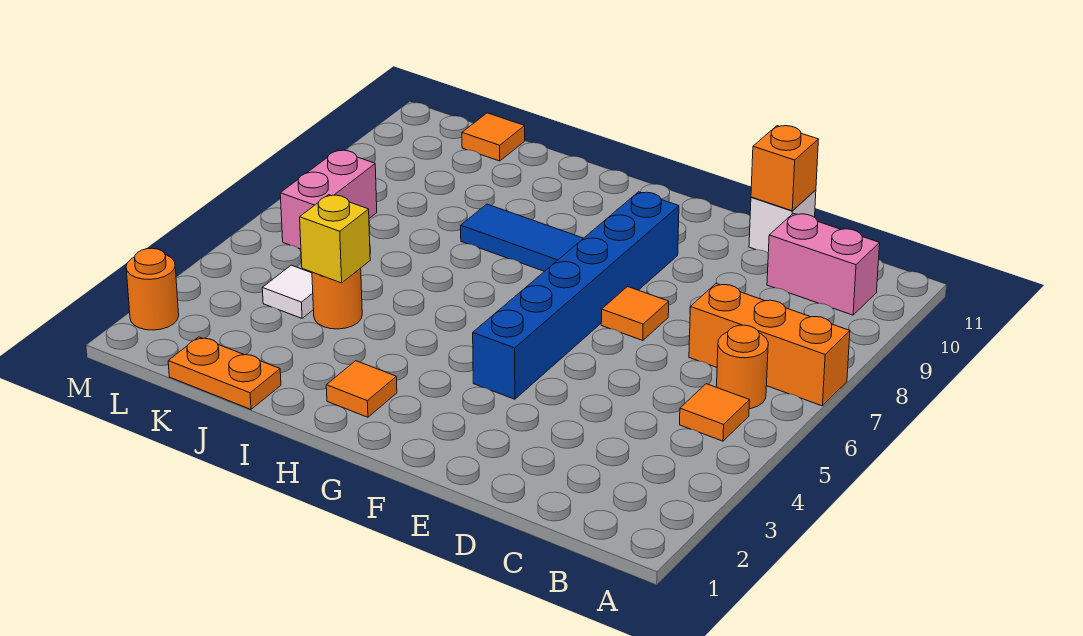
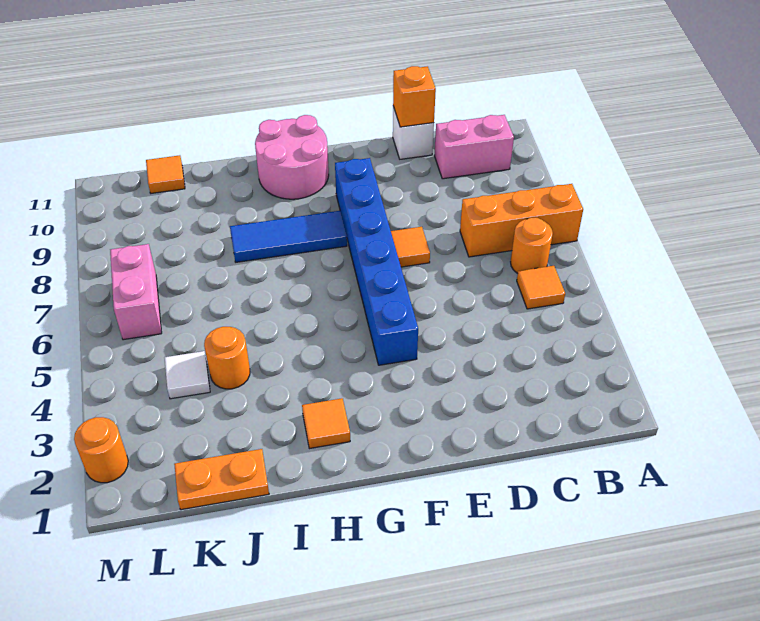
none -> pink round brick G10:H11 level 1
yellow brick J4 level 2 -> none

